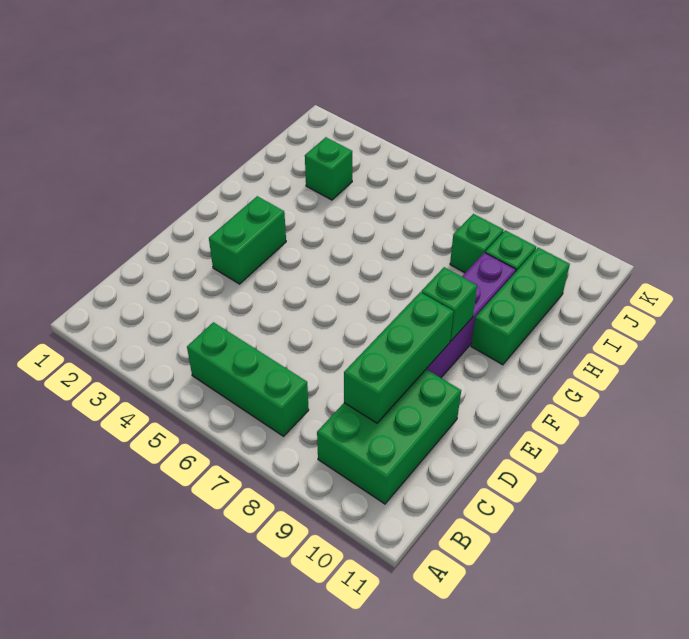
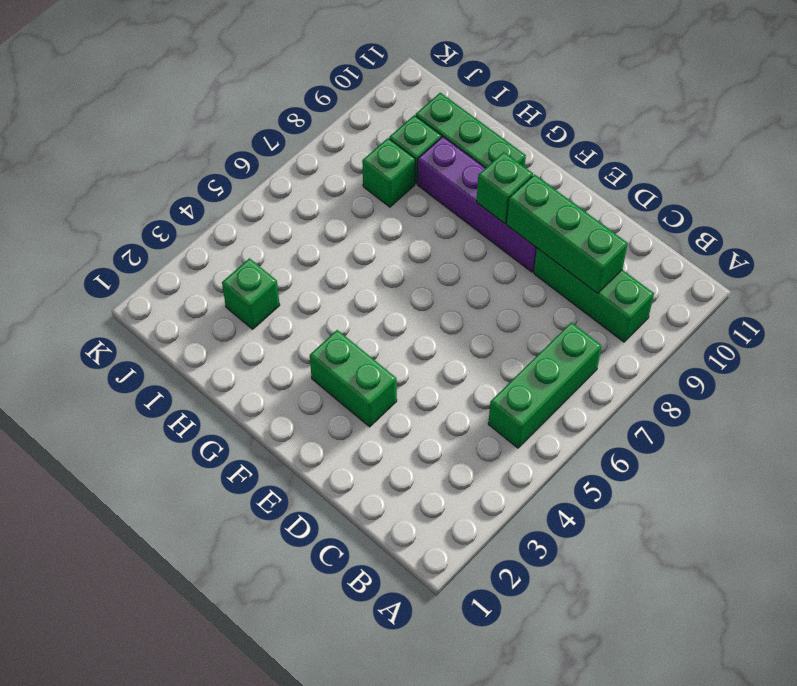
green brick B9:D10 level 1 -> green brick B9:D9 level 1

